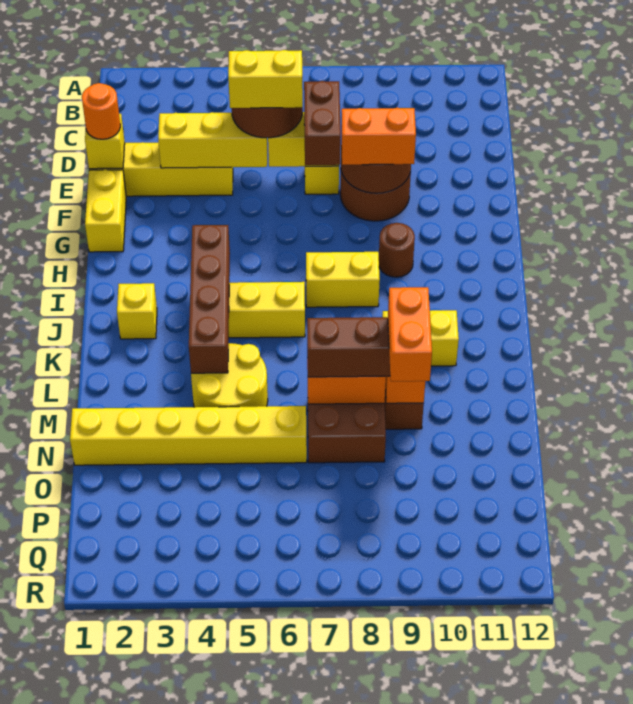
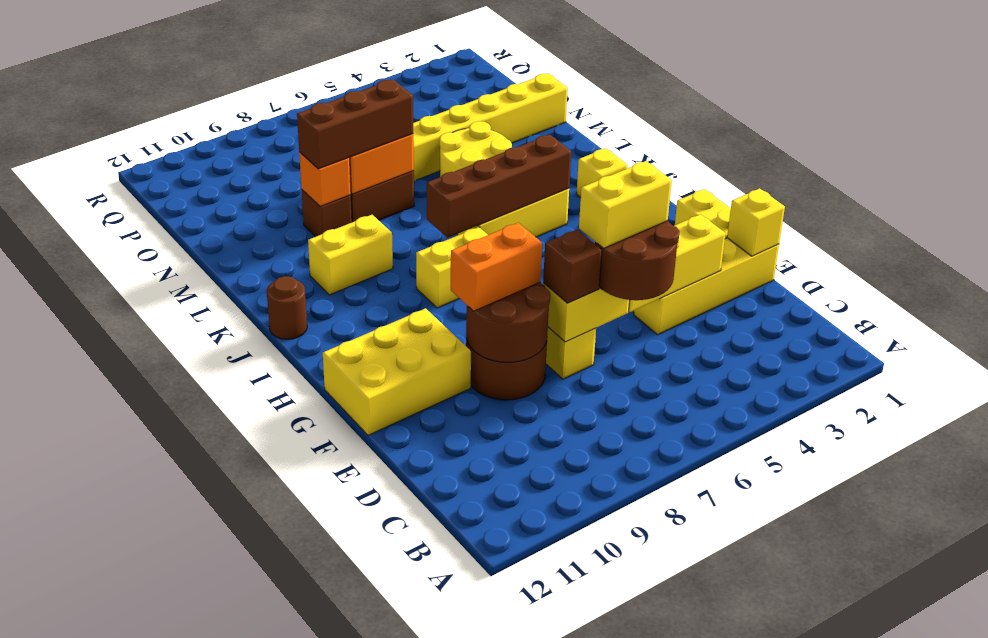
orange round brick E1 level 3 -> none
brown brick E7:F7 level 3 -> brown brick E7 level 3
none -> yellow brick F10:G12 level 1
brown round brick H9 level 1 -> brown round brick J12 level 1
brown brick I4:L4 level 2 -> brown brick J4:J7 level 2
orange brick M9:N9 level 4 -> none

